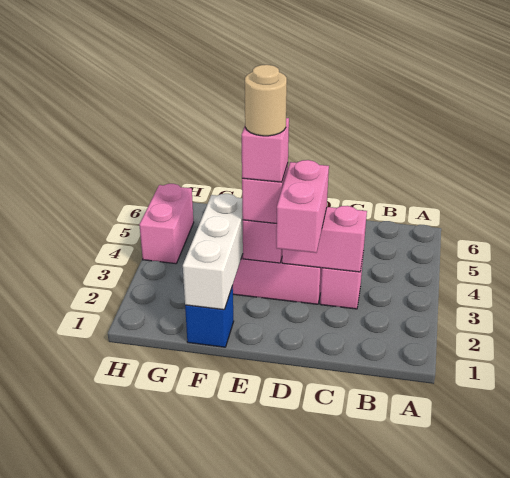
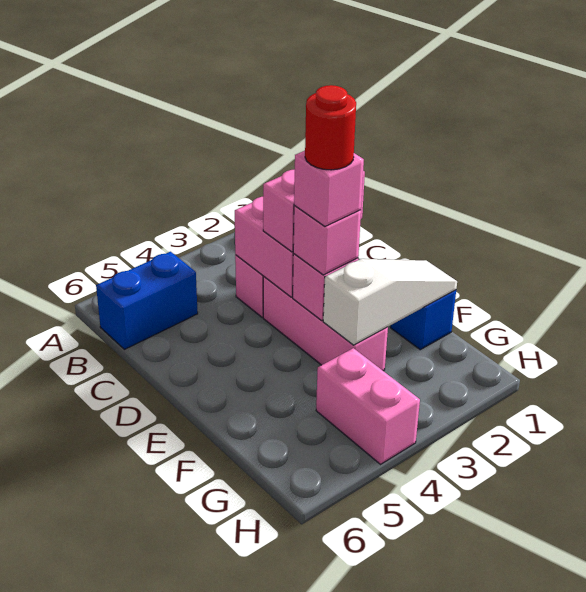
none -> blue brick B5:B6 level 1
tan round brick E3 level 5 -> red round brick E3 level 5
white brick F1:F3 level 2 -> white slope F1:F3 level 2 top 3
pink brick H4:H5 level 1 -> pink brick G4:H4 level 1

